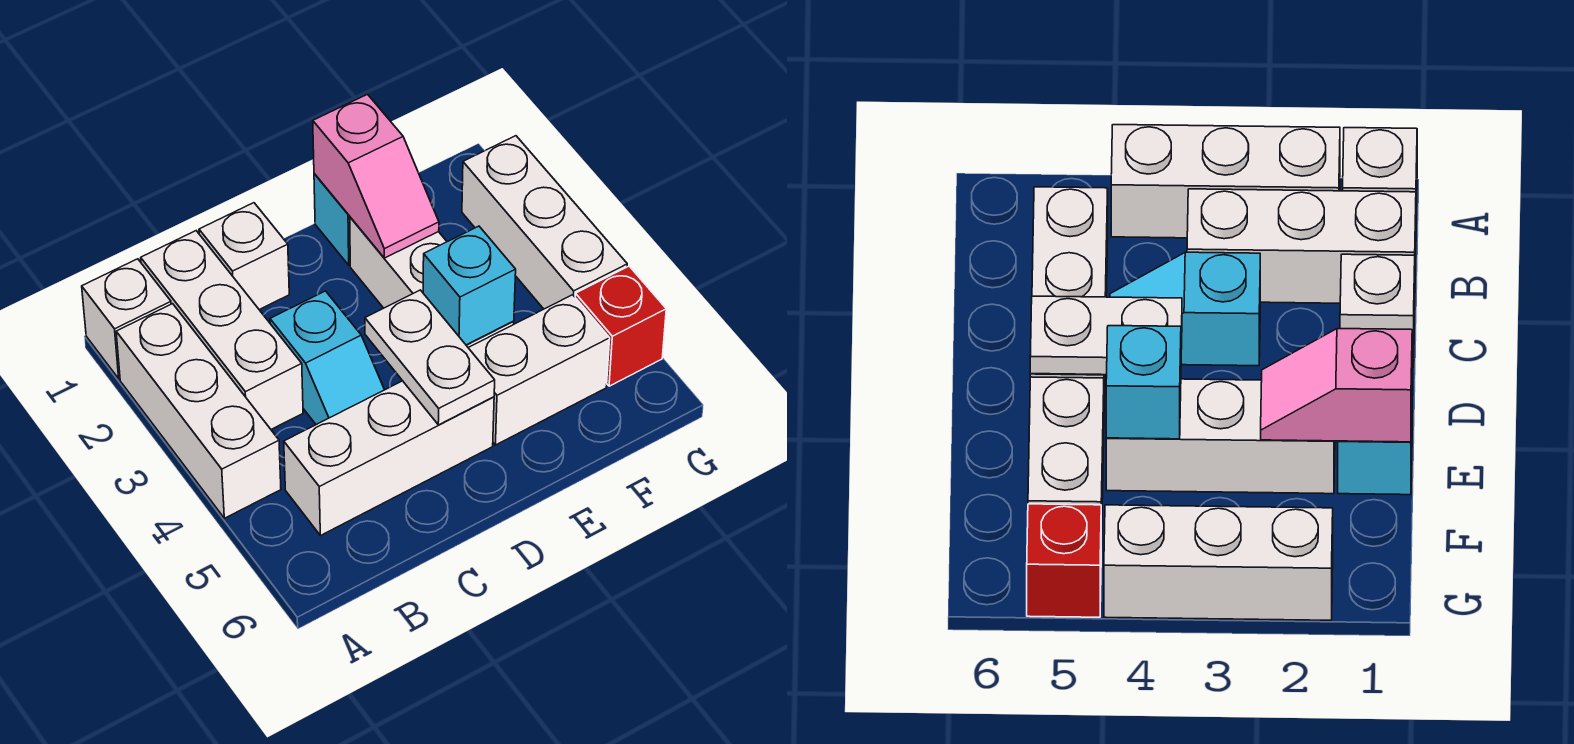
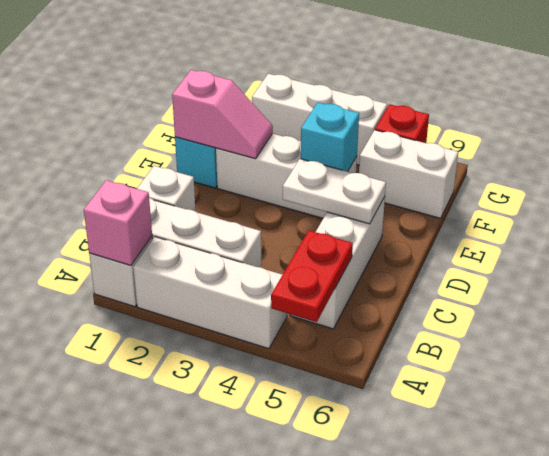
none -> pink brick A1 level 2
none -> red plate A5:B5 level 2
cyan slope C3:C4 level 1 top 3 -> none
white brick E5:F5 level 1 -> white brick F5:F6 level 1

